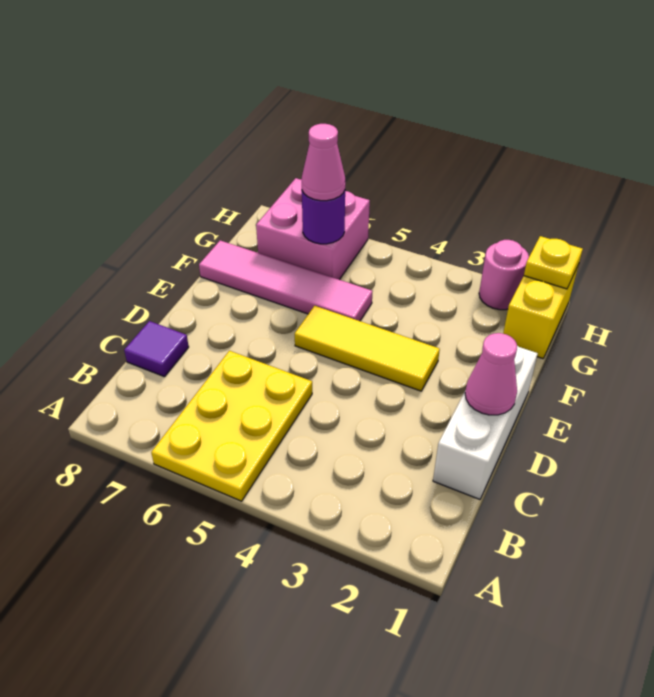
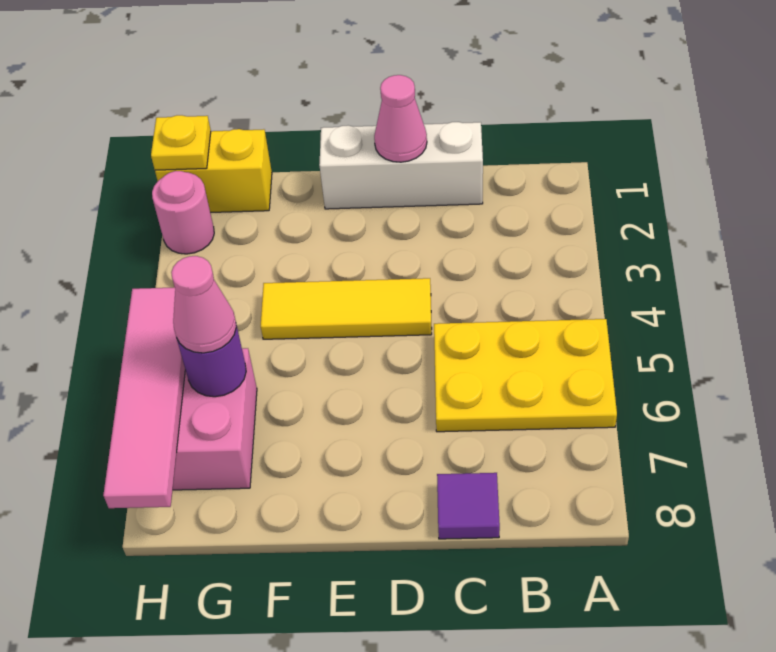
yellow tile E3:E5 level 1 -> yellow tile D4:F4 level 1
pink tile F5:F8 level 1 -> pink tile H5:H8 level 2

